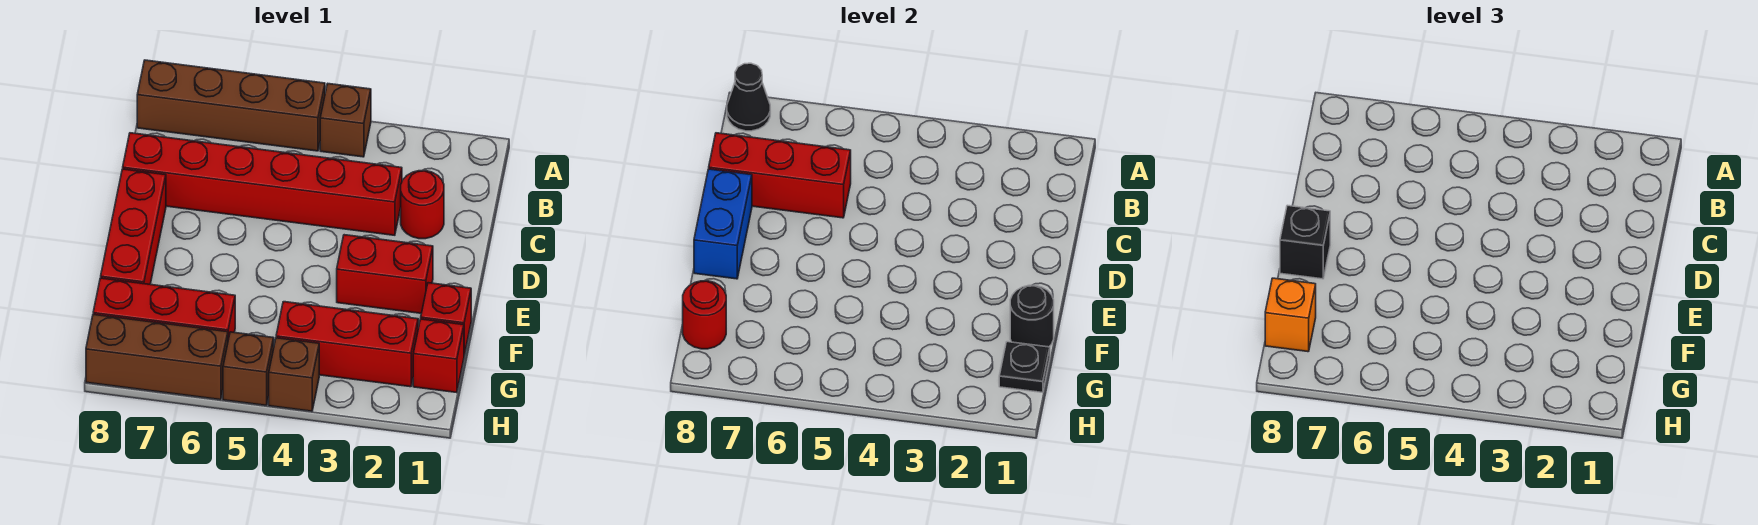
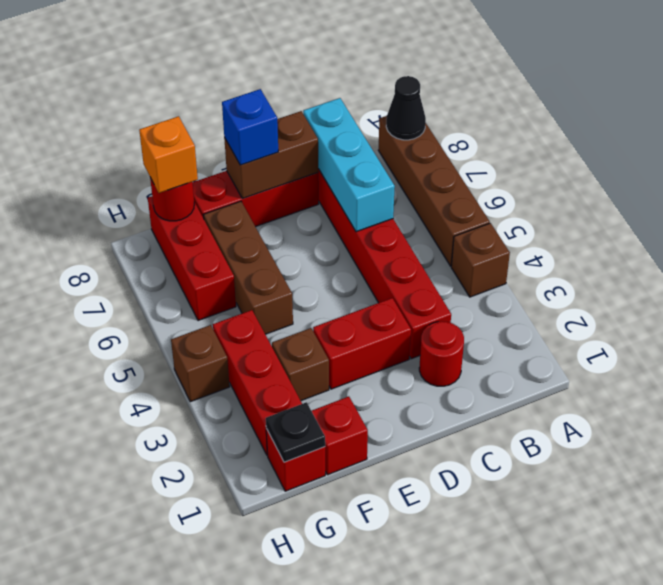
red brick C6:C8 level 2 -> cyan brick C6:C8 level 2
blue brick D8:E8 level 2 -> brown brick D8:E8 level 2
red brick E2:E3 level 1 -> red brick D3:E3 level 1
black brick E8 level 3 -> blue brick E8 level 3
black round brick F1 level 2 -> none
brown brick H5 level 1 -> brown brick F3 level 1
brown brick H6:H8 level 1 -> brown brick F5:F7 level 1

